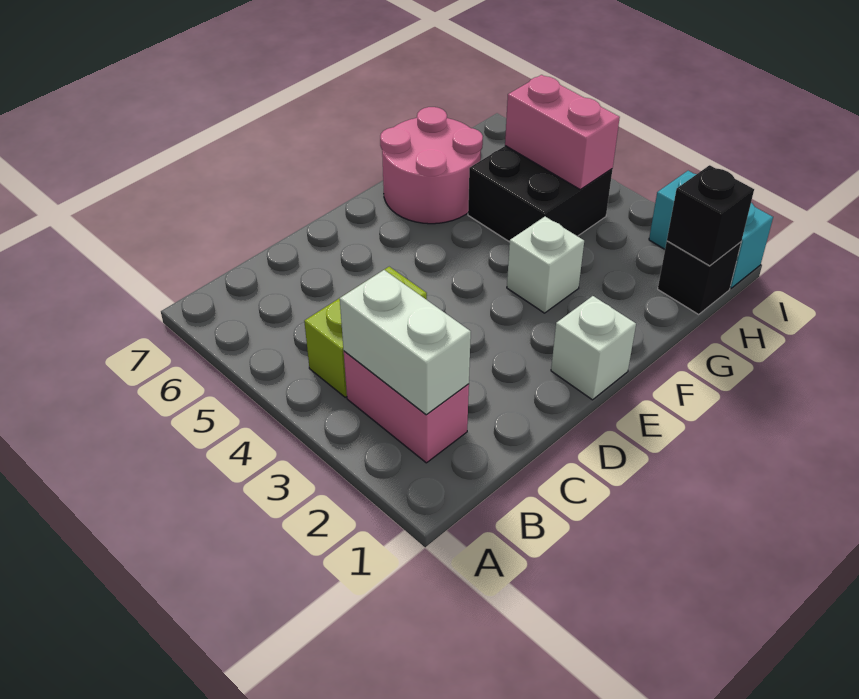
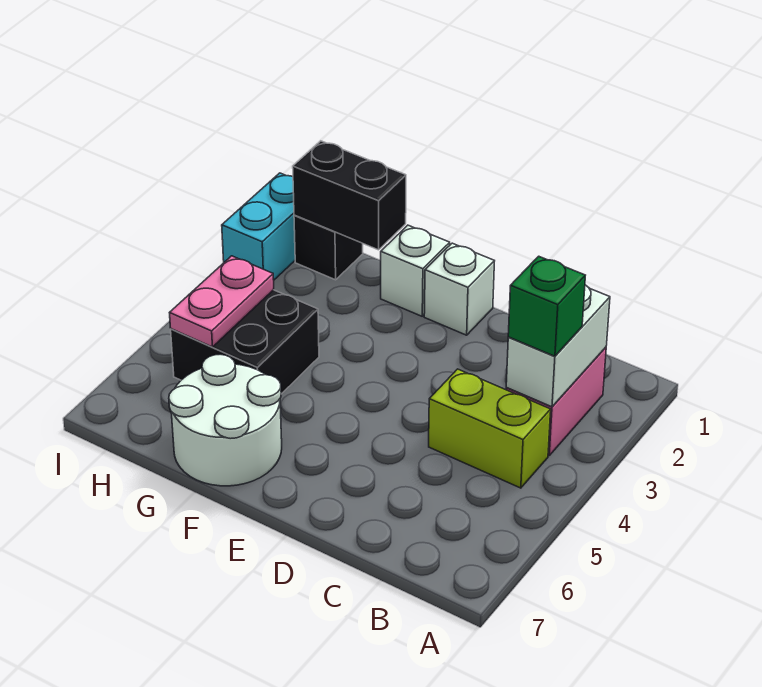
none -> green brick B3 level 3
white brick F3 level 1 -> white brick F1 level 1
pink round brick F6:G7 level 1 -> white round brick F6:G7 level 1
black brick H1 level 2 -> black brick G1:H1 level 2
pink brick H4:H5 level 2 -> pink plate H4:H5 level 2

